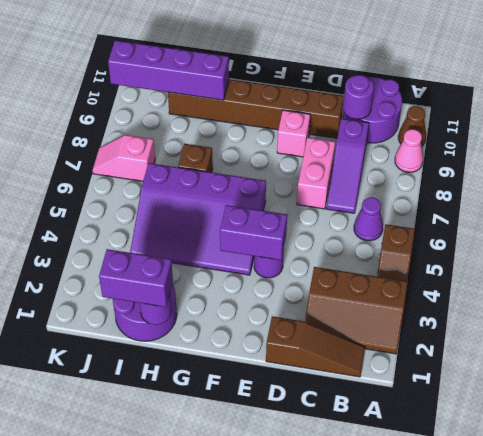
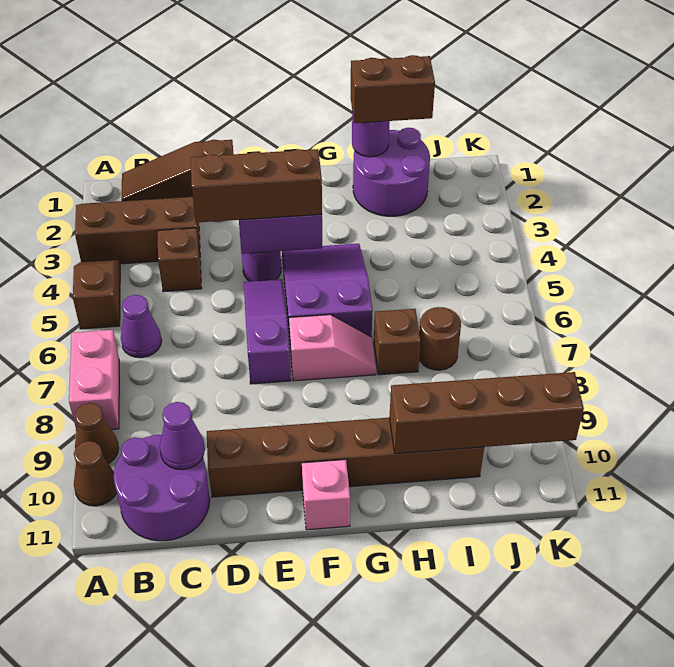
pink cone A9 level 1 -> brown cone A9 level 1
none -> brown brick C4 level 1
purple slope C7:C9 level 1 top 9 -> purple slope E5:E7 level 1 top 7
purple round brick C10 level 2 -> purple cone C10 level 2
none -> brown brick D4:F4 level 3
pink brick D7:D8 level 1 -> pink brick A7:A8 level 1
pink brick E9 level 1 -> pink brick F11 level 1
purple slope F4:I6 level 1 top 6 -> purple slope F4:G6 level 1 top 6
purple brick H1:I1 level 3 -> brown brick H1:I1 level 3
purple brick H10:K10 level 2 -> brown brick H10:K10 level 2
none -> brown round brick I7 level 1
pink slope J7:K7 level 1 top J -> pink slope F7:G7 level 1 top F

